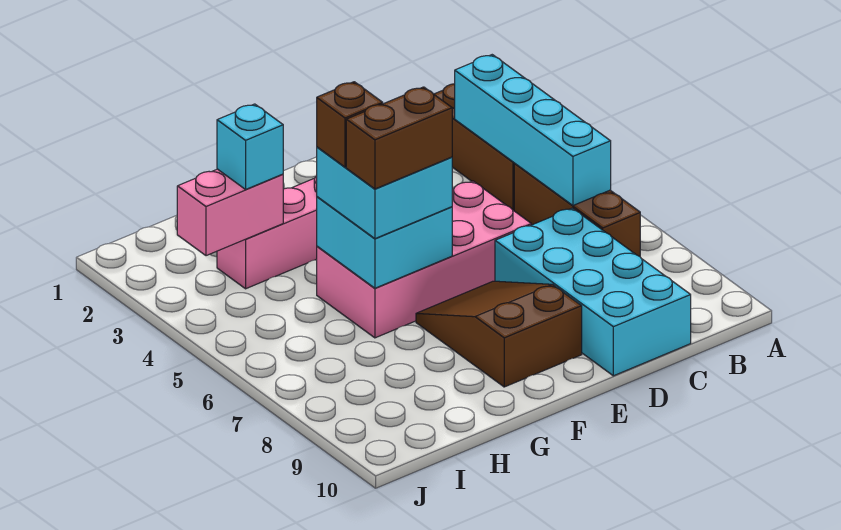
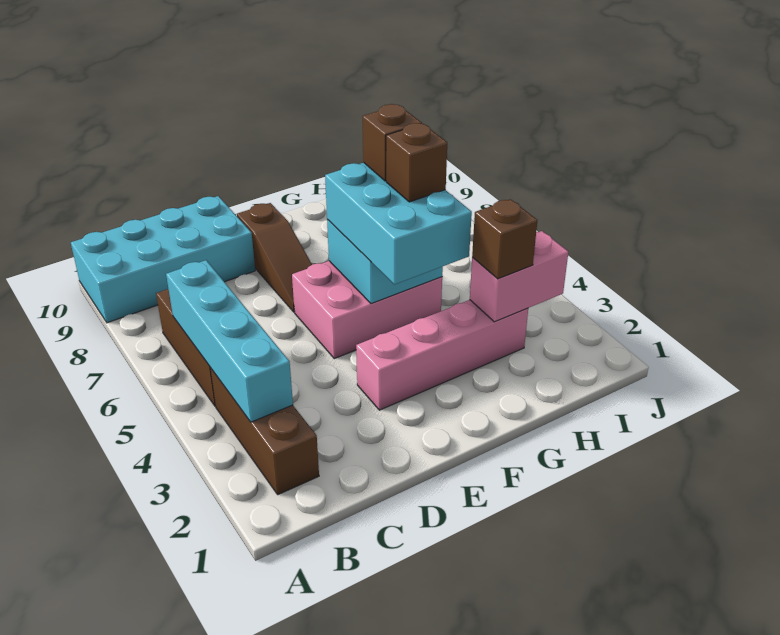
cyan brick C7:D10 level 1 -> cyan brick A9:D10 level 1
pink brick D5:G6 level 1 -> pink brick E5:G6 level 1
brown slope E7:F9 level 1 top 9 -> brown slope E7:E9 level 1 top 9
cyan brick F5:G6 level 3 -> cyan brick F4:G6 level 3
brown brick F6:G6 level 4 -> brown brick G6 level 4
cyan brick H3 level 3 -> brown brick H3 level 3

